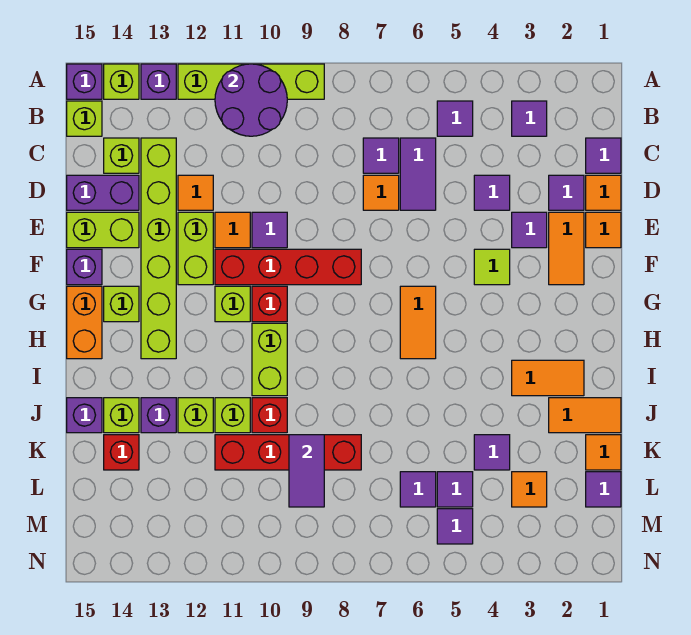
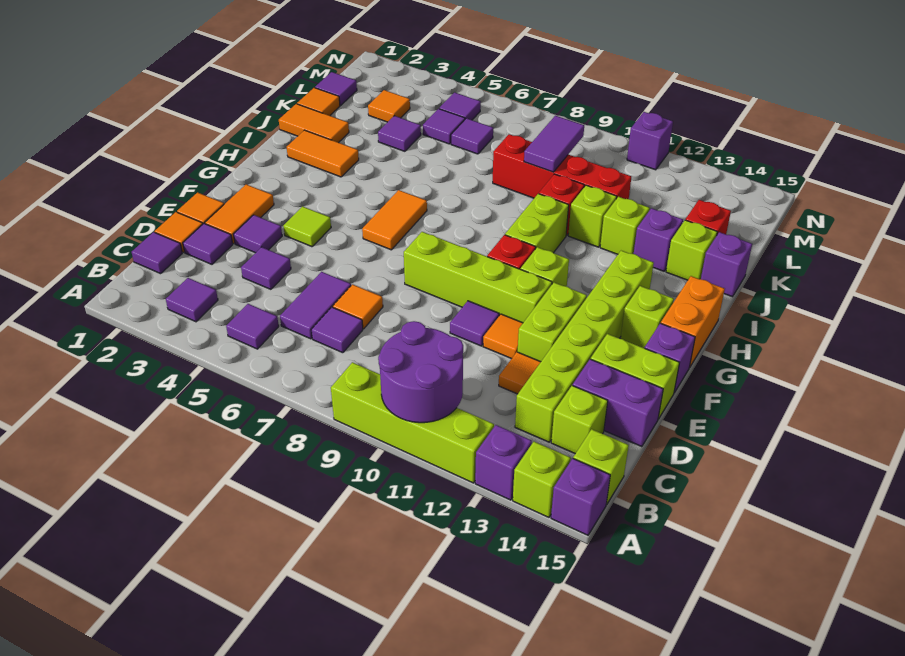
red brick F8:F11 level 1 -> lime brick F8:F11 level 1
none -> purple brick N11 level 1

